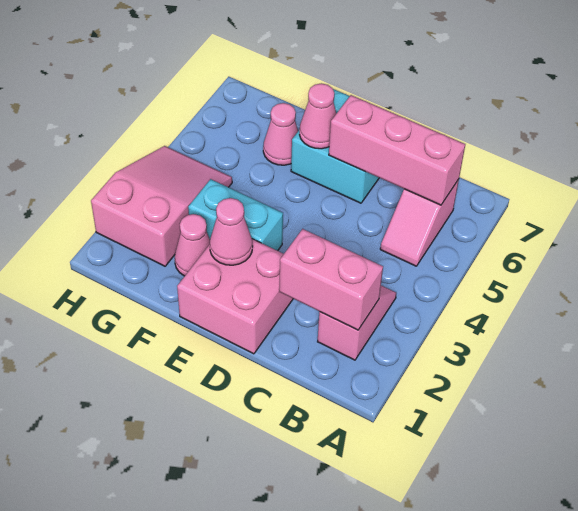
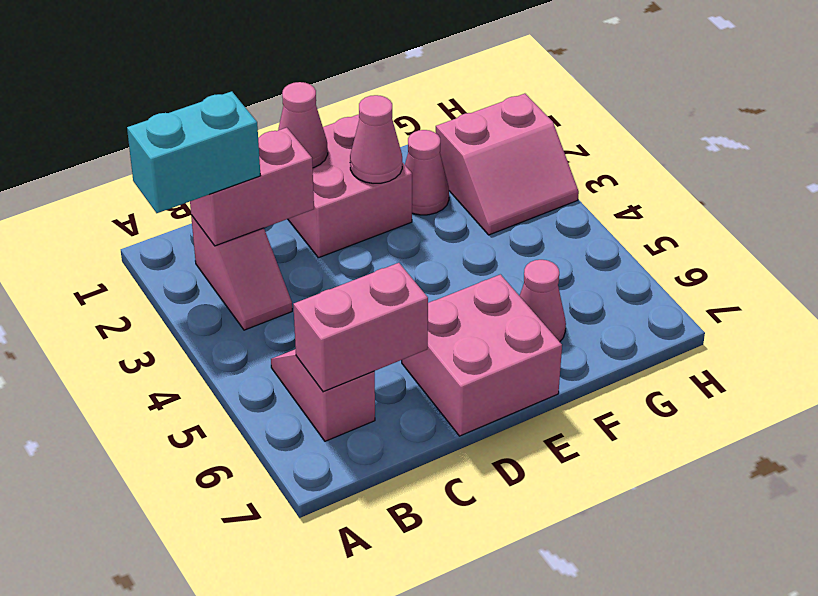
pink brick B6:D6 level 2 -> pink brick B6:C6 level 2
cyan brick D6:E7 level 1 -> pink brick D6:E7 level 1
cyan brick E3:F3 level 1 -> cyan brick A2:B2 level 3
pink cone E6 level 2 -> pink cone D1 level 2
pink slope G2:H4 level 1 top 2 -> pink slope G2:H3 level 1 top 2

